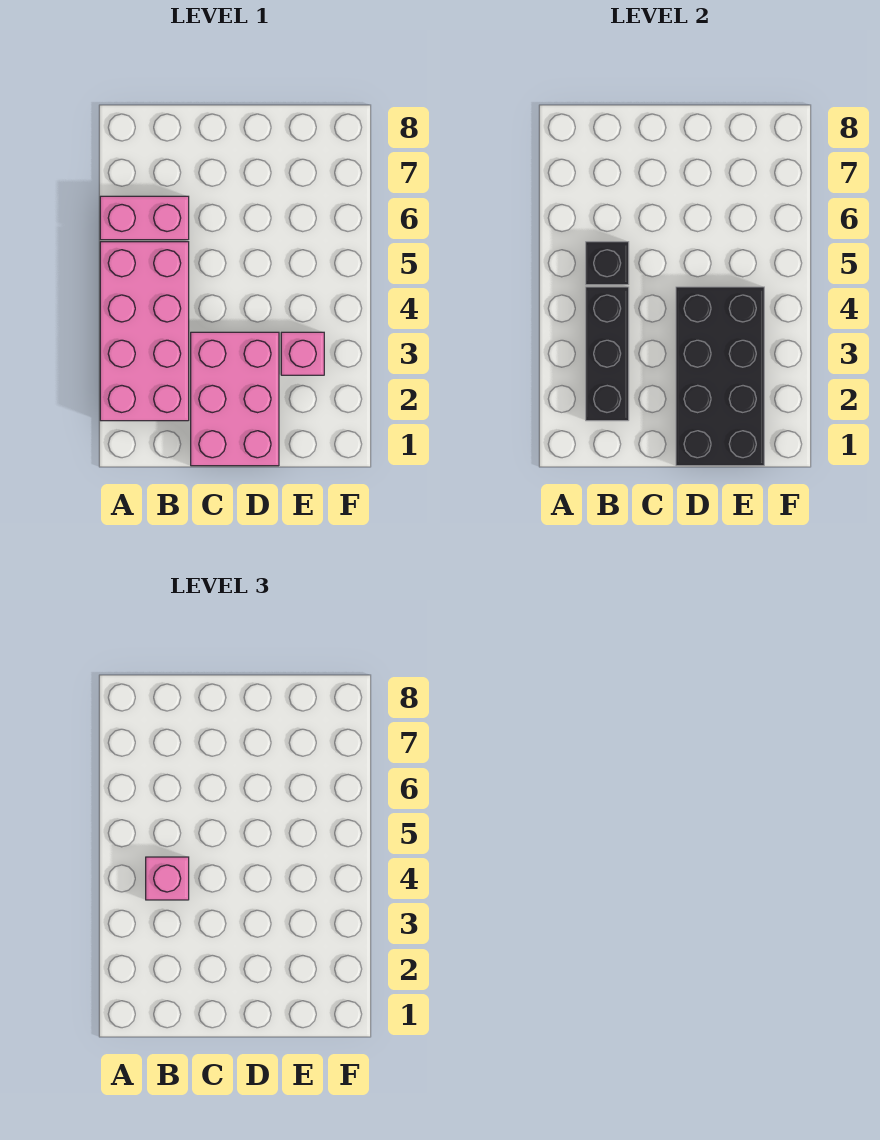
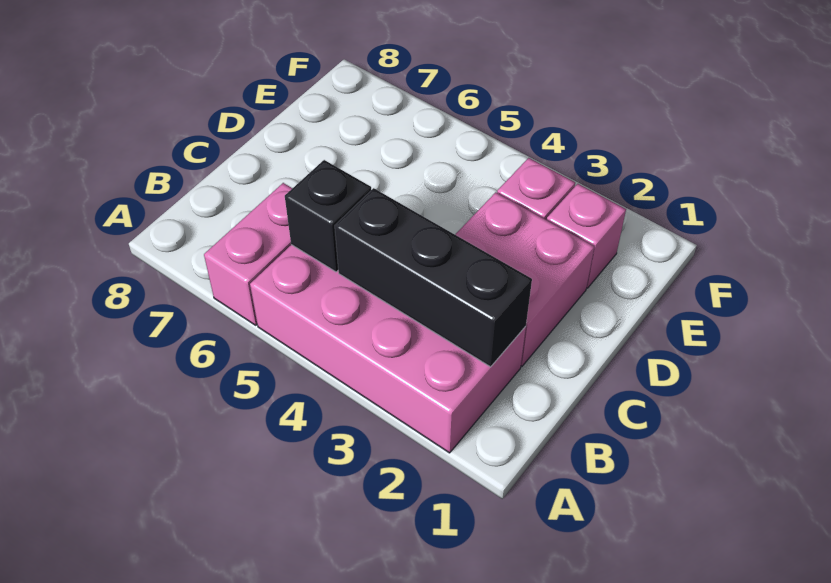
pink brick B4 level 3 -> pink brick E2 level 1
pink brick C1:D3 level 1 -> pink brick C2:D3 level 1
black brick D1:E4 level 2 -> none

